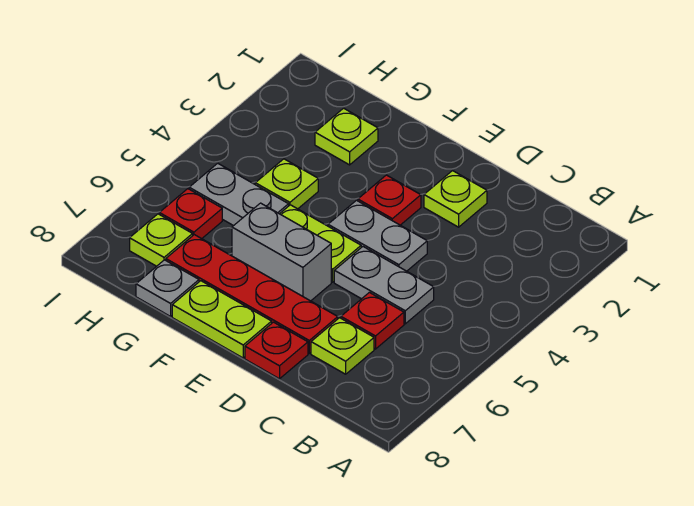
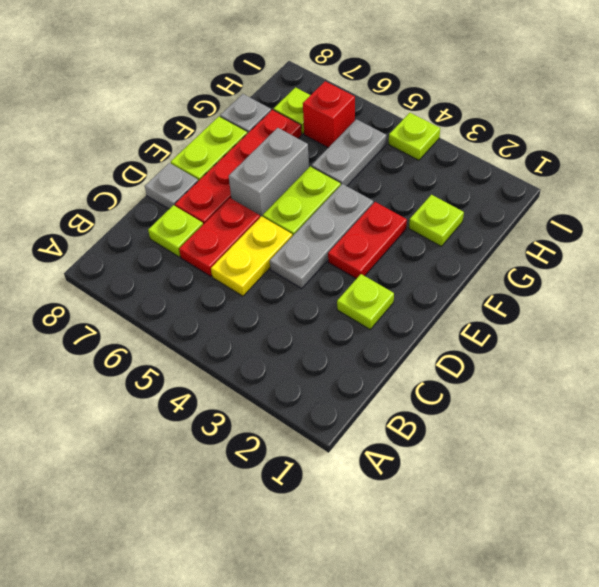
grey plate C5:D5 level 1 -> yellow plate C5:D5 level 1
red plate C6 level 1 -> red plate C6:D6 level 1
grey plate D4:E4 level 1 -> grey plate D4:F4 level 1
red plate D8 level 1 -> grey plate D8 level 1
red plate E3 level 1 -> red plate E3:F3 level 1
lime plate G4 level 1 -> lime plate I4 level 1
red plate H6 level 1 -> red brick H6 level 1

